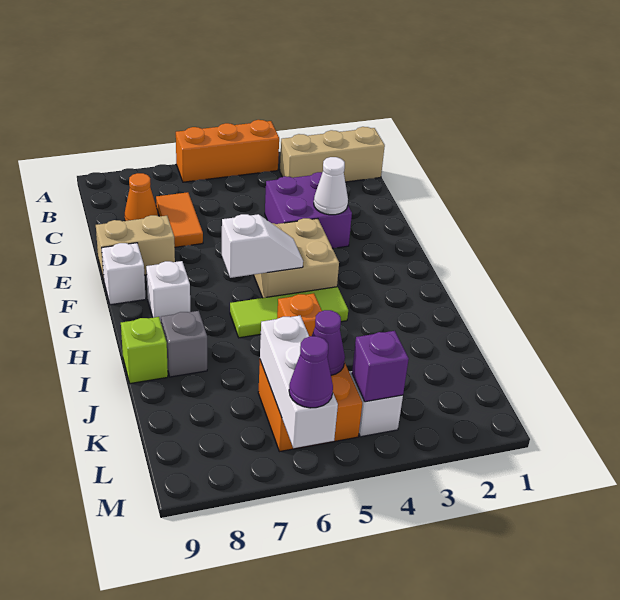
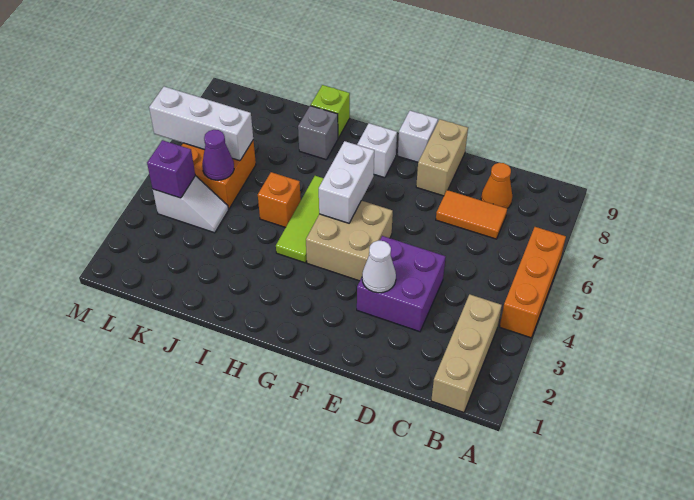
white slope G5:G6 level 2 top 6 -> white brick G5:G6 level 2
purple cone M6 level 3 -> none

